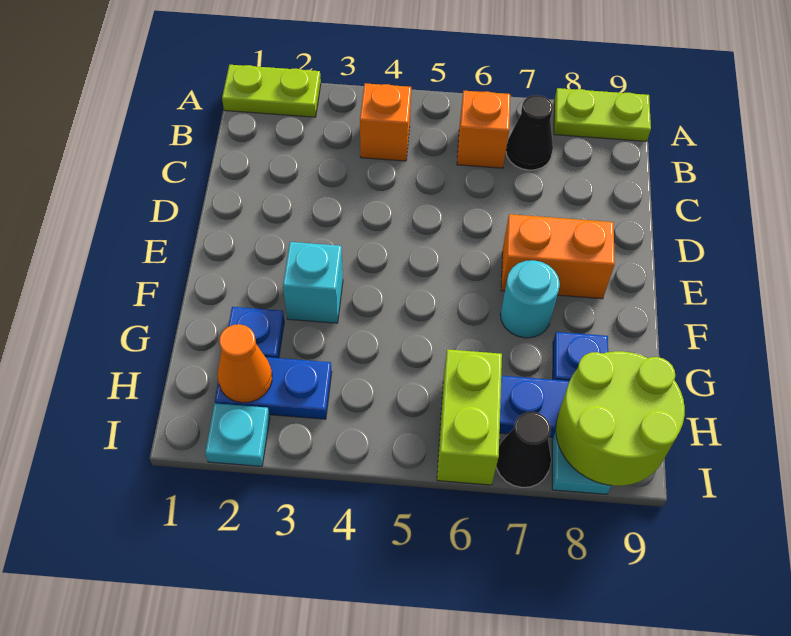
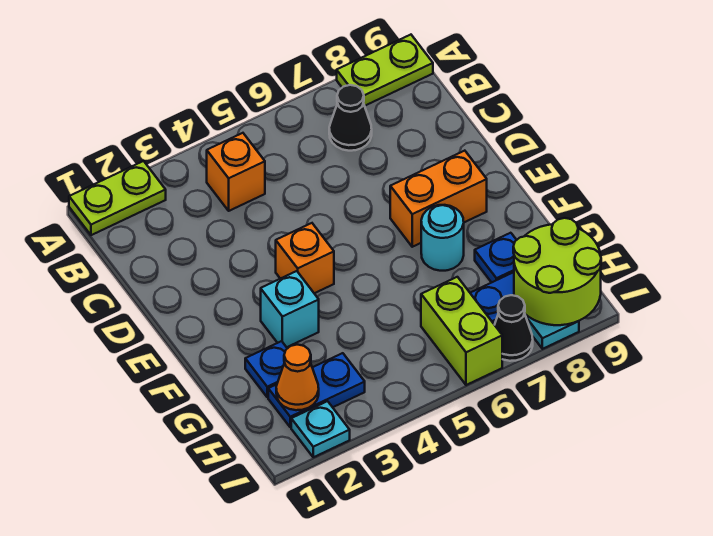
orange brick B6 level 1 -> orange brick E4 level 1

